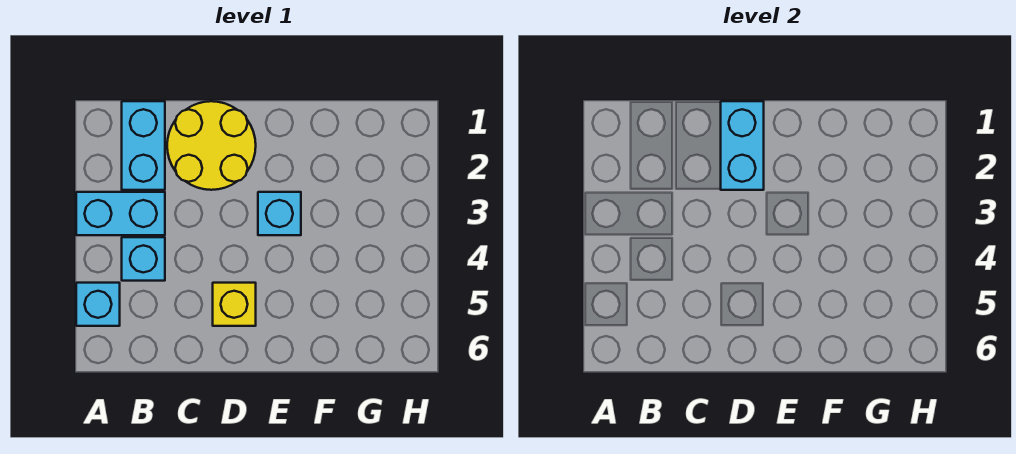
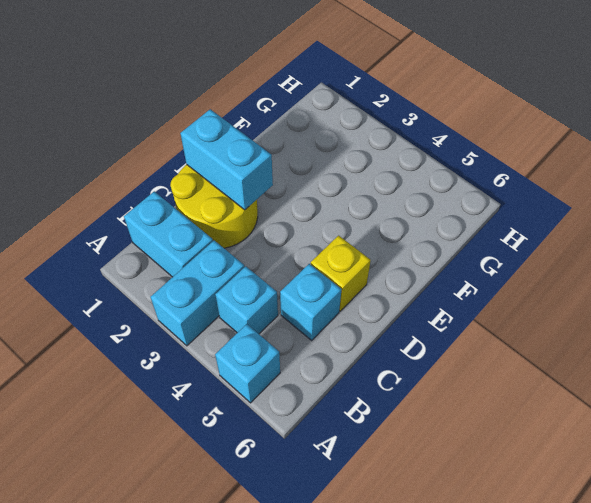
cyan brick E3 level 1 -> cyan brick C5 level 1

